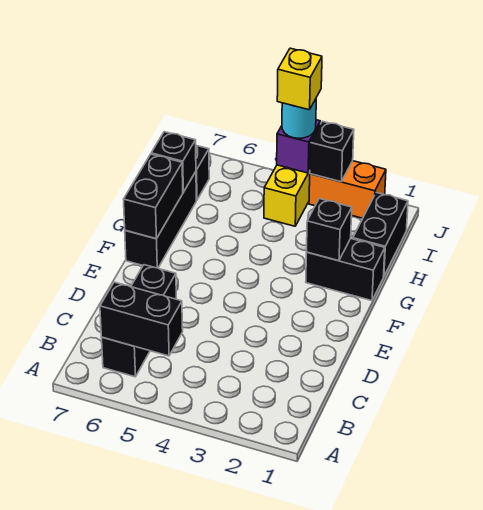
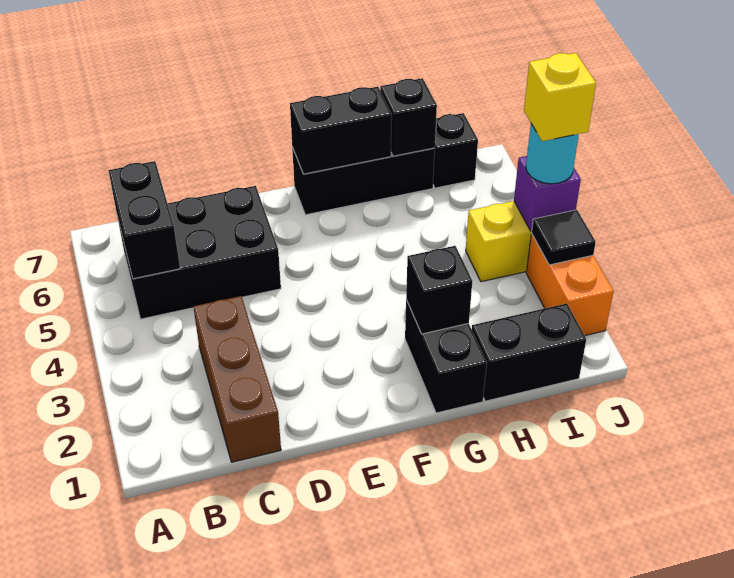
black brick B6:D6 level 1 -> black brick B5:D6 level 1
none -> brown brick C1:C3 level 1
black brick J3 level 2 -> black tile J3 level 2

